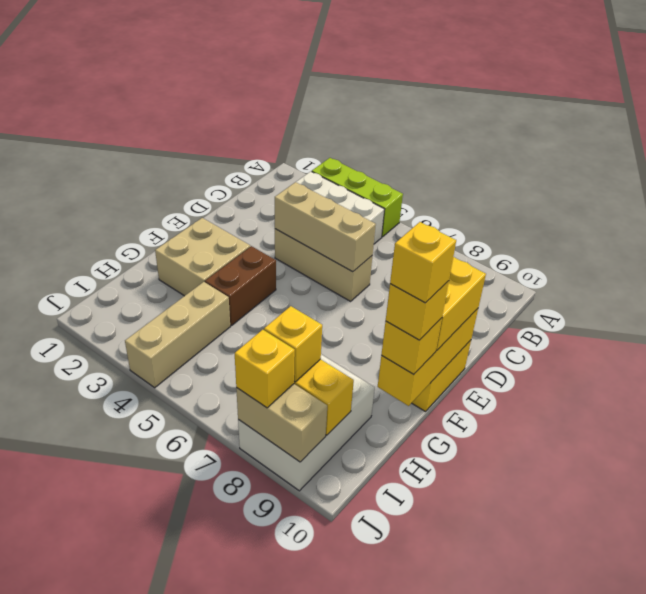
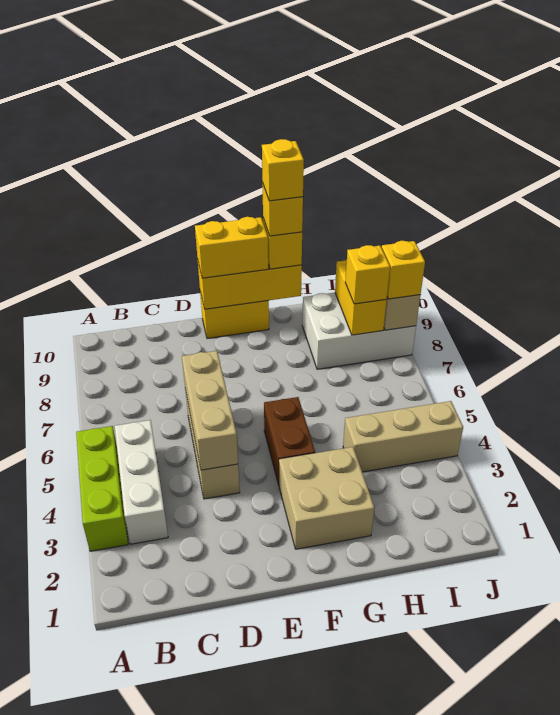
brown brick F4:G4 level 1 -> brown brick F4:F5 level 1

